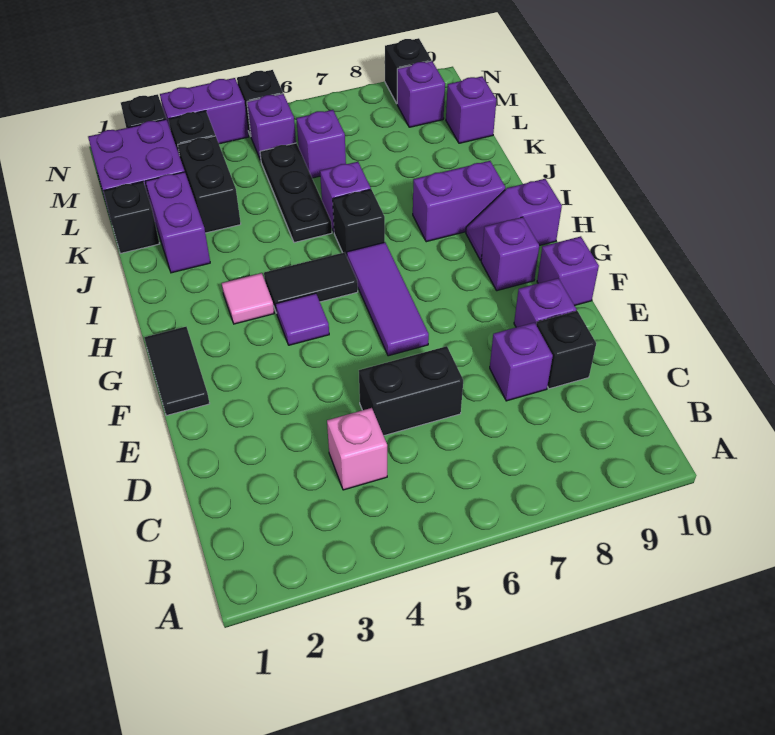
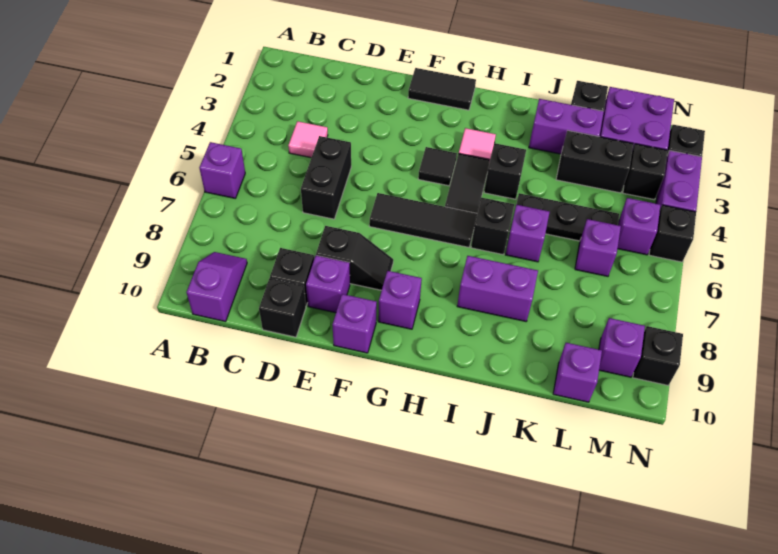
pink brick C4 level 1 -> pink tile C4 level 1
purple brick D8 level 1 -> purple brick A6 level 1
none -> black brick D10 level 1
none -> black slope E8:F8 level 1 top E
purple tile F6:H6 level 1 -> black tile F6:H6 level 1
purple tile G4 level 1 -> black tile G4 level 1
purple slope H9:H10 level 1 top 10 -> purple slope B9:B10 level 1 top 10
none -> black brick I4 level 1
purple brick I8:I9 level 1 -> purple brick I8:J8 level 1

